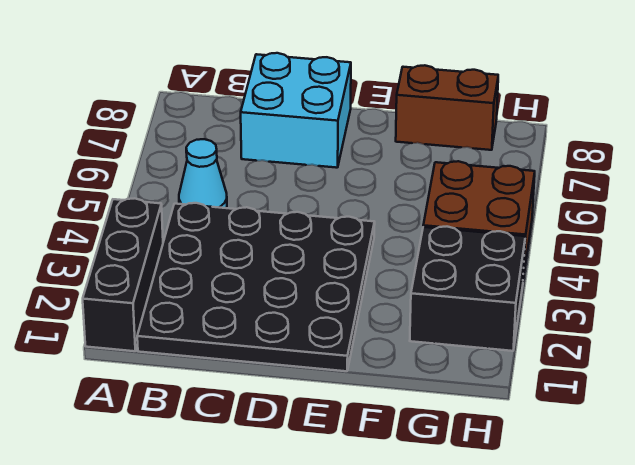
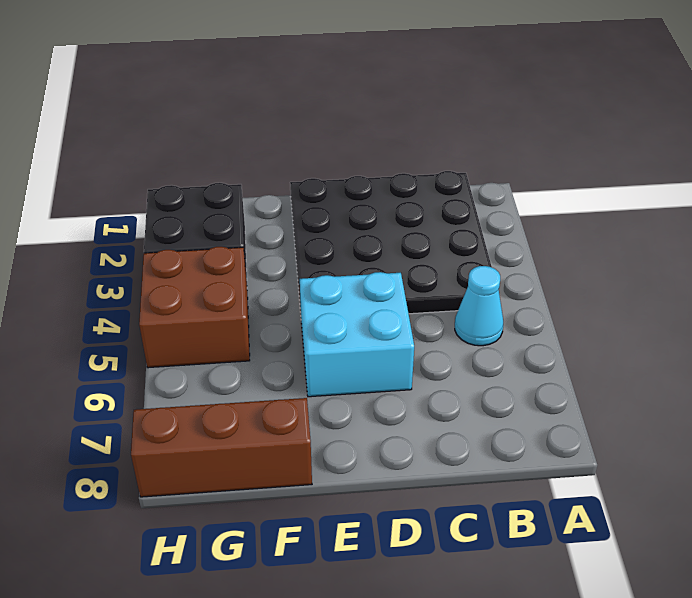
black brick A1:A3 level 1 -> none
cyan brick C7:D8 level 1 -> cyan brick D5:E6 level 1
brown brick F8:G8 level 1 -> brown brick F8:H8 level 1

